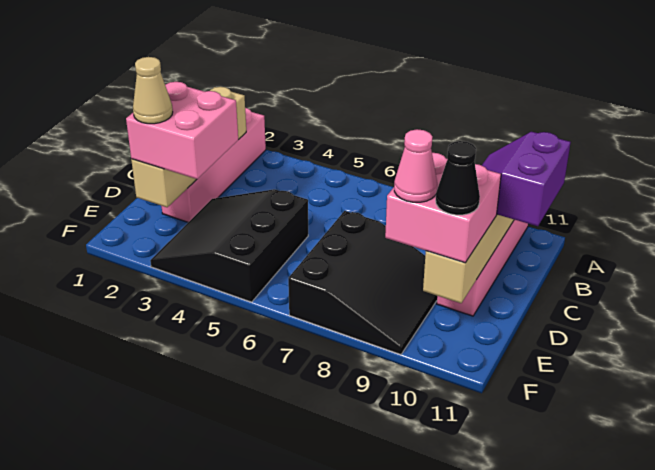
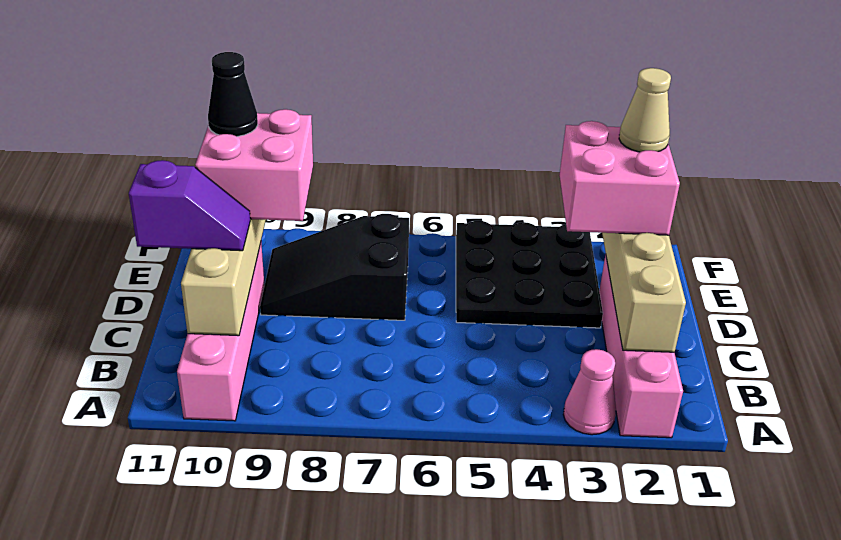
purple slope B10:C11 level 3 top 11 -> purple slope C10:C11 level 3 top 11
black slope D3:F5 level 1 top 5 -> black plate D3:F5 level 1
black slope D7:F9 level 1 top 7 -> black slope D7:E9 level 1 top 7
pink cone E9 level 4 -> pink cone A3 level 1

